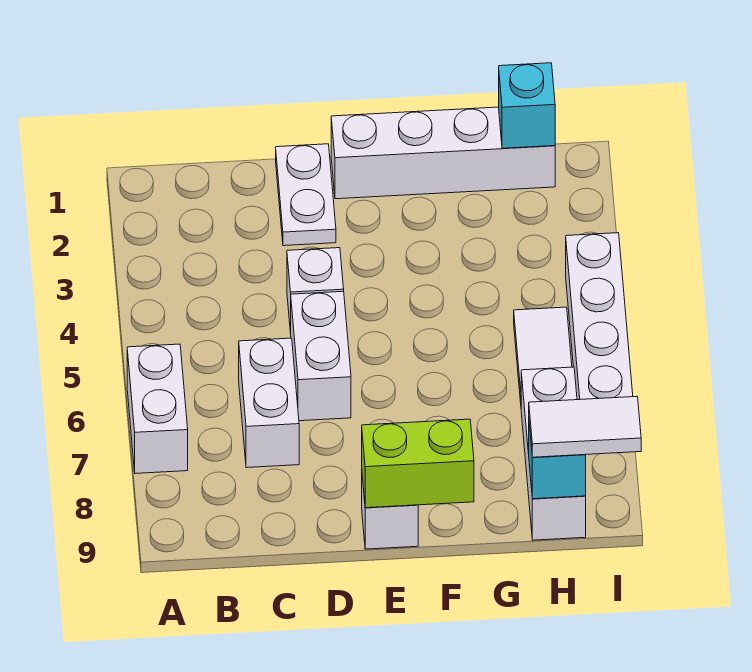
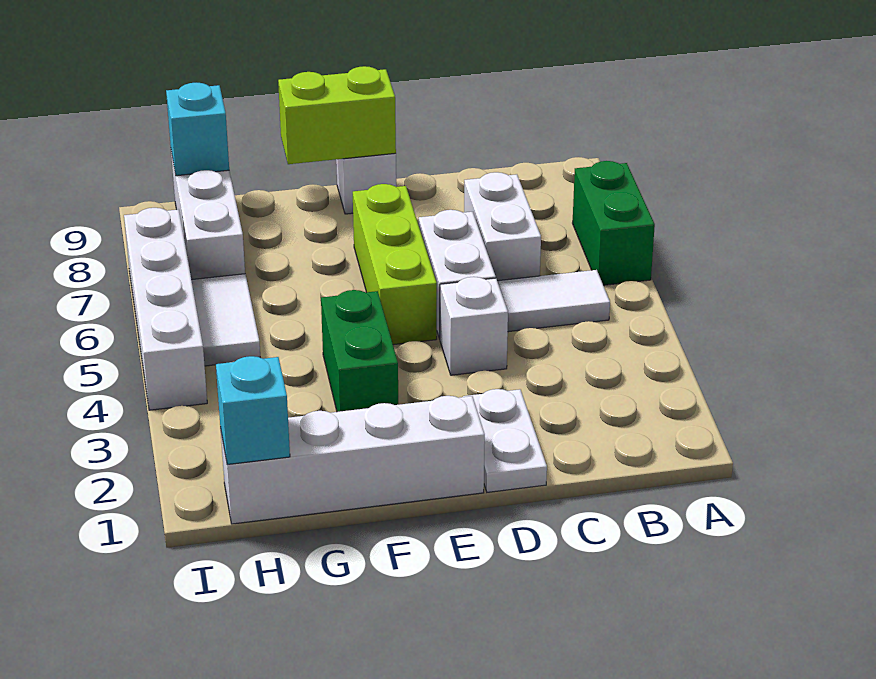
white brick A6:A7 level 1 -> green brick A6:A7 level 1
none -> lime brick E5:E7 level 1
none -> green brick F3:F4 level 1
white tile H9:I9 level 3 -> white tile B5:C5 level 1

